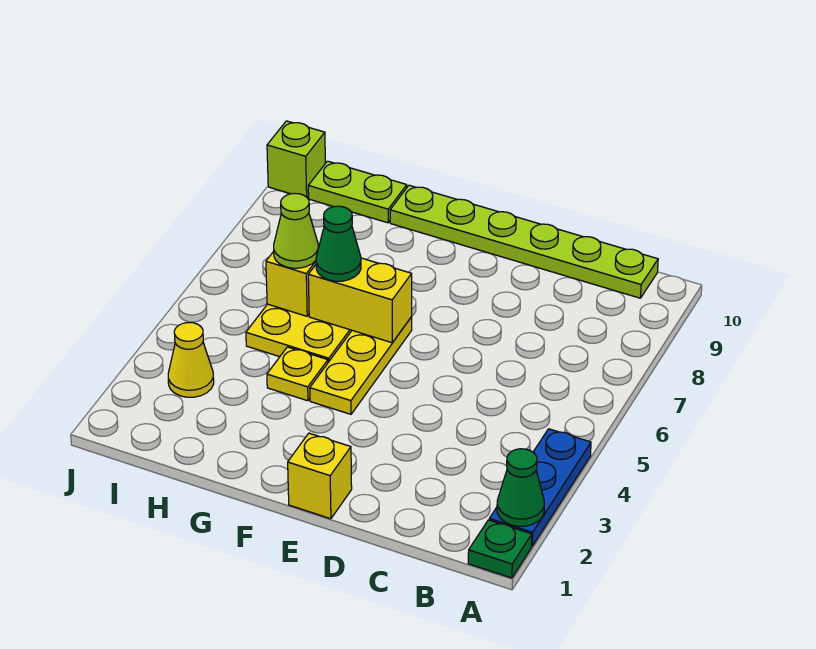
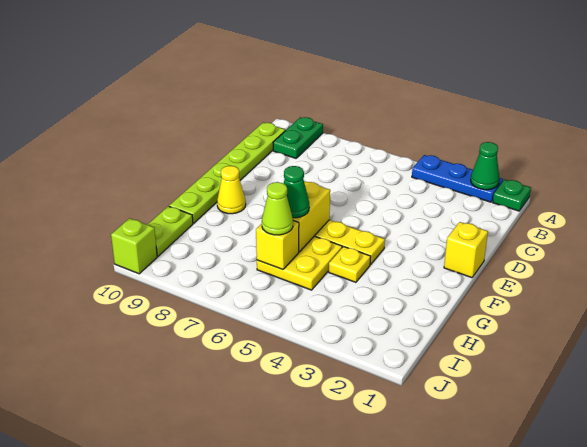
none -> green plate A9:B9 level 1
yellow cone I3 level 1 -> yellow cone F9 level 1

